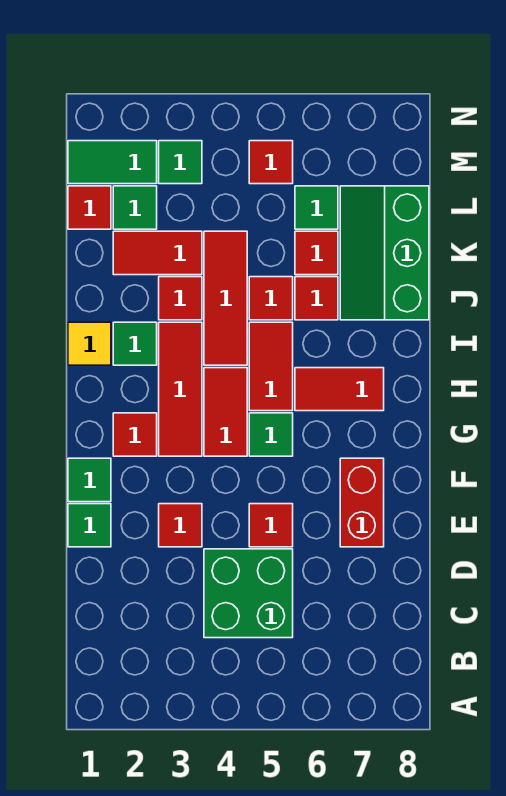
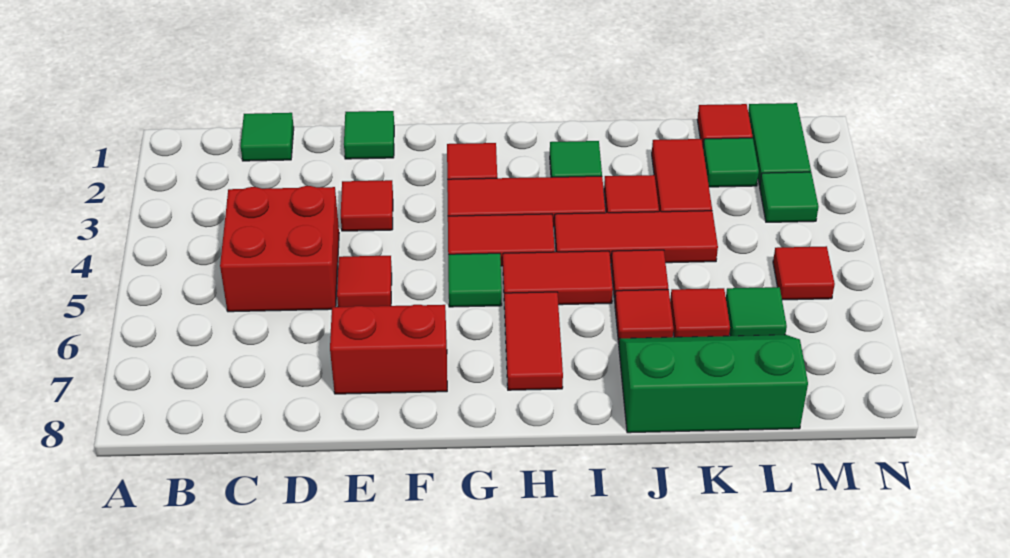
green brick C4:D5 level 1 -> red brick C4:D5 level 1
green tile F1 level 1 -> green tile C1 level 1
yellow tile I1 level 1 -> none

